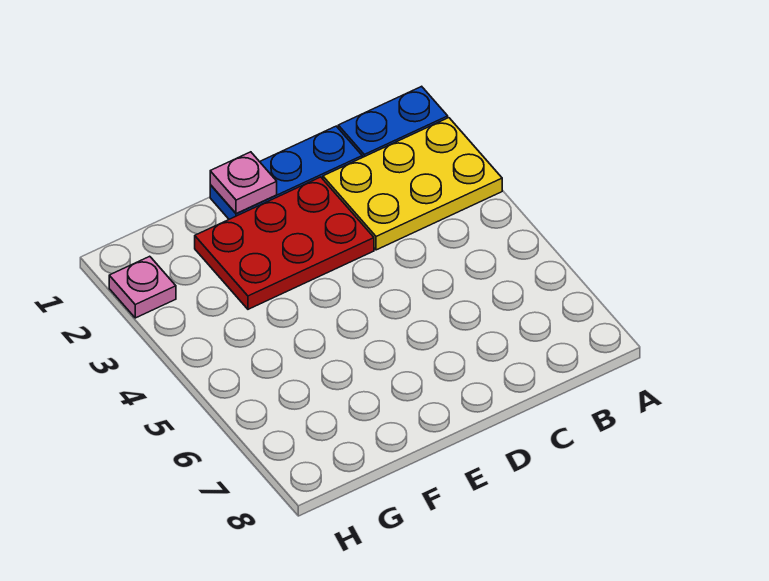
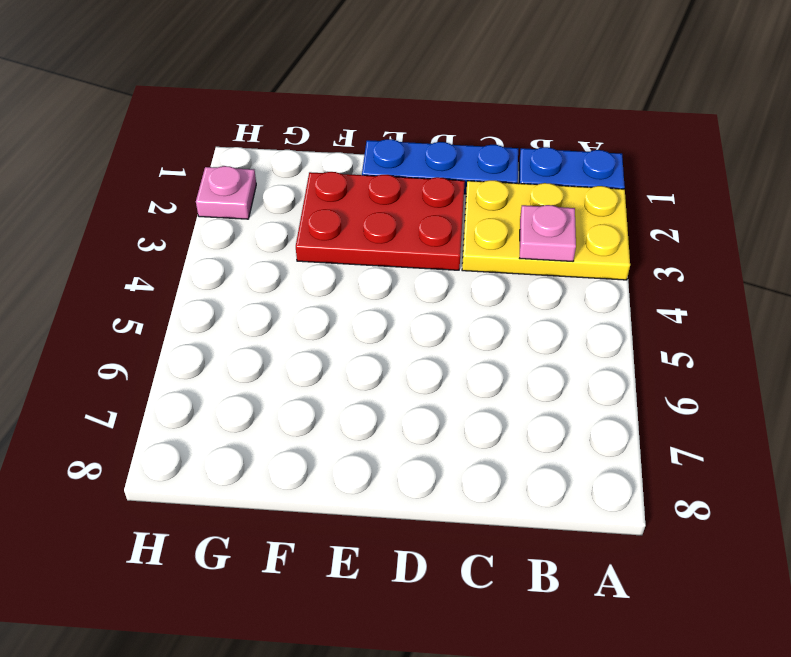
pink plate E1 level 2 -> pink plate B3 level 2

